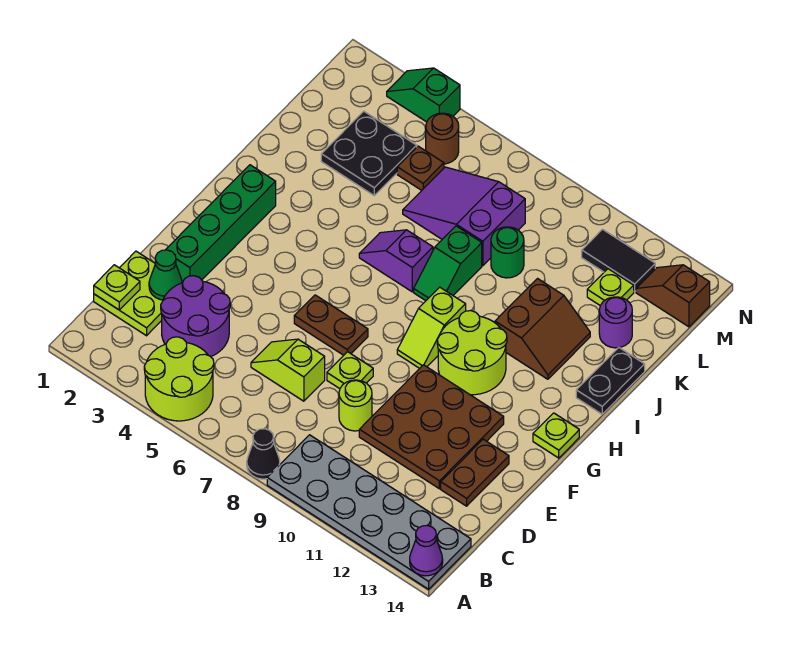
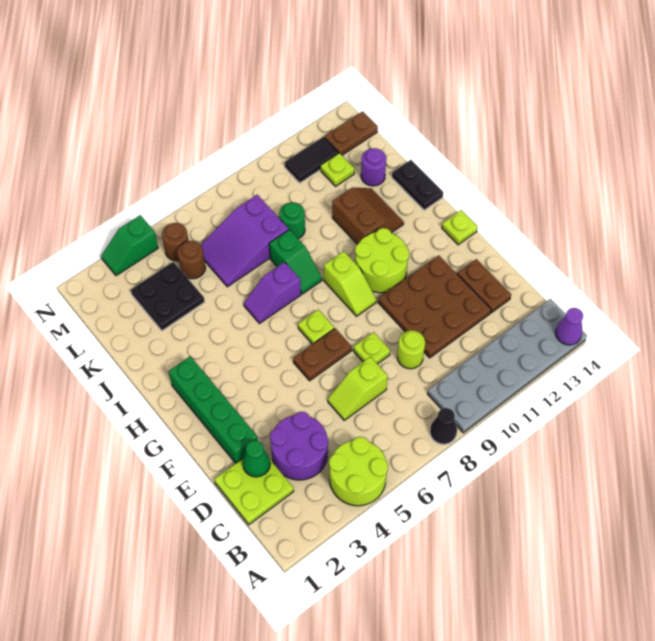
lime plate C1 level 2 -> lime plate G7 level 1
brown plate L5 level 1 -> brown round brick L5 level 1
brown slope M13:M14 level 1 top 14 -> brown plate M13:M14 level 1

